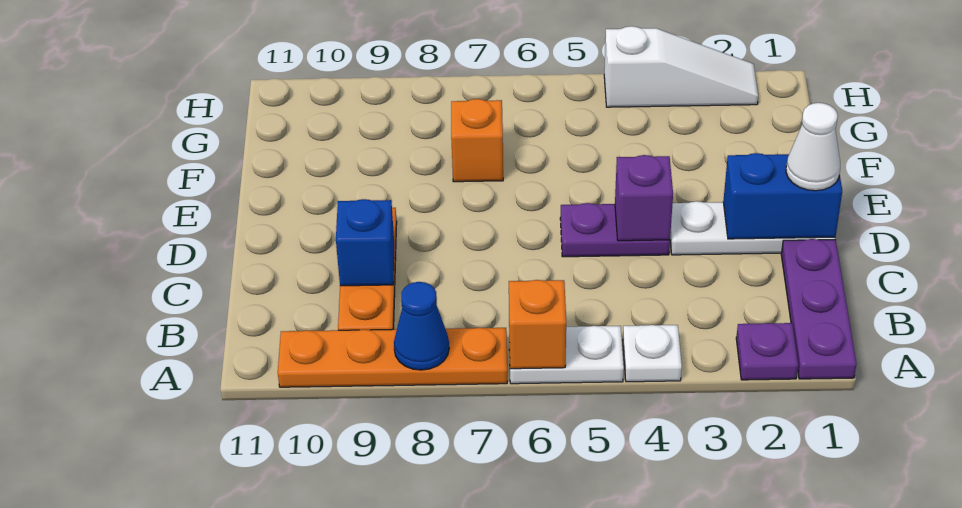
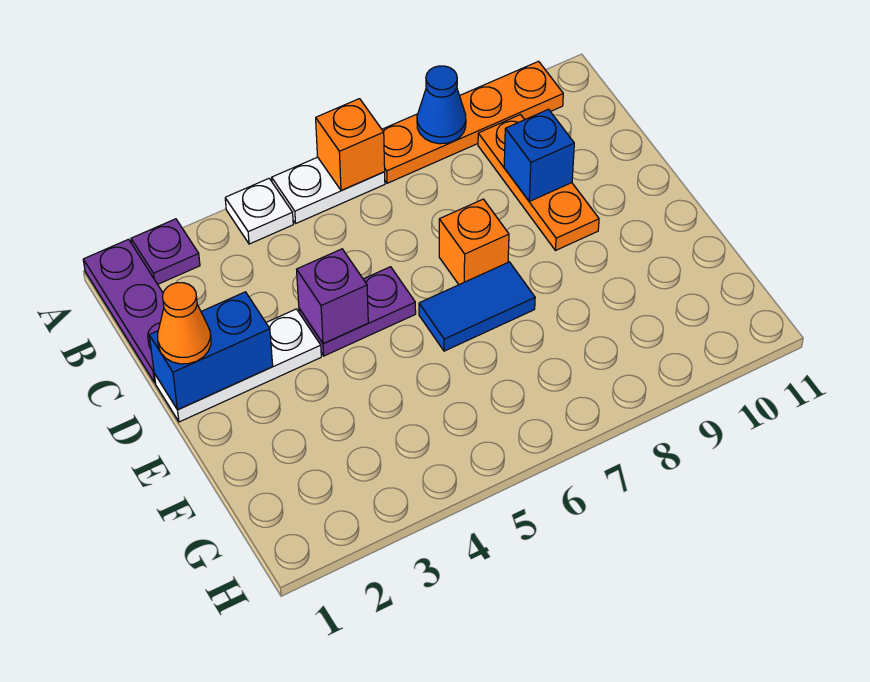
white cone D1 level 3 -> orange cone D1 level 3
none -> blue tile E6:E7 level 1
orange brick F7 level 1 -> orange brick D7 level 1
white slope H2:H4 level 1 top 4 -> none

